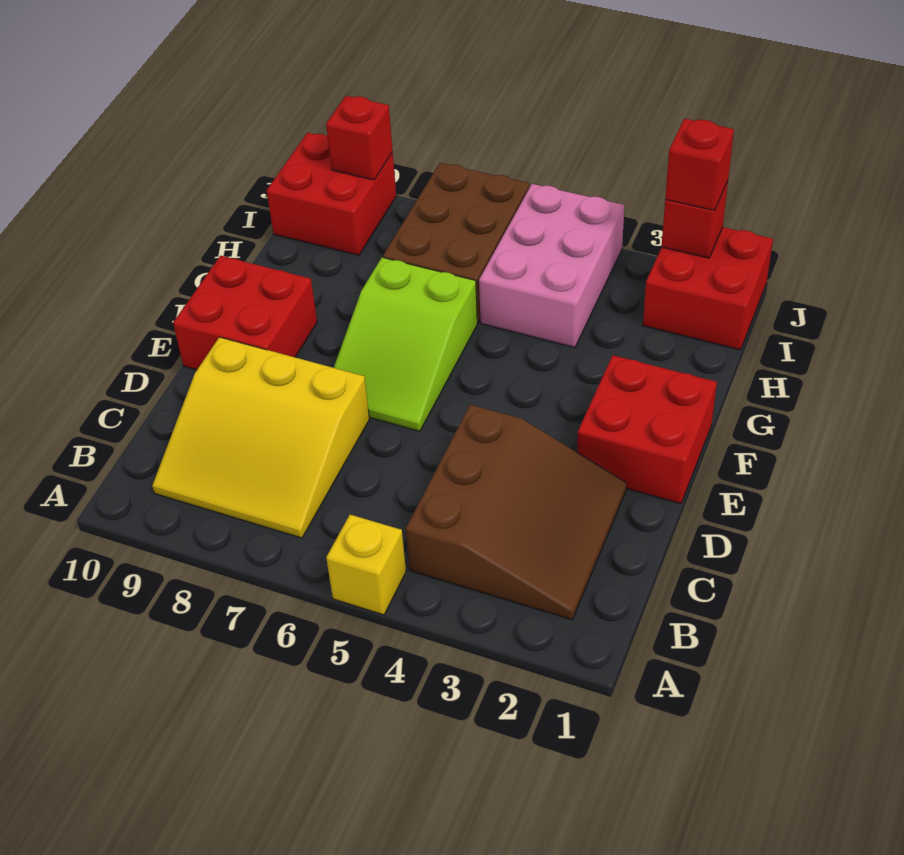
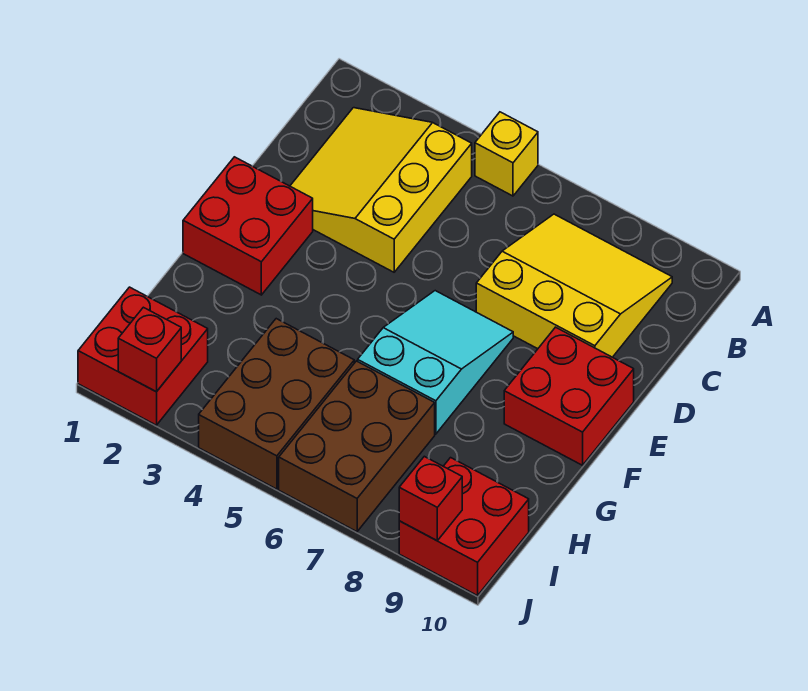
brown slope B2:D4 level 1 top 4 -> yellow slope B2:D4 level 1 top 4
lime slope E6:G7 level 1 top G -> cyan slope E6:G7 level 1 top G
pink brick H4:J5 level 1 -> brown brick H4:J5 level 1
red brick J2 level 3 -> none

